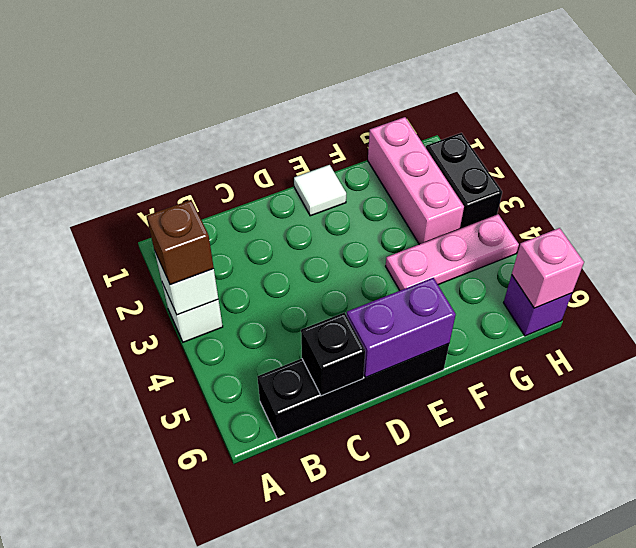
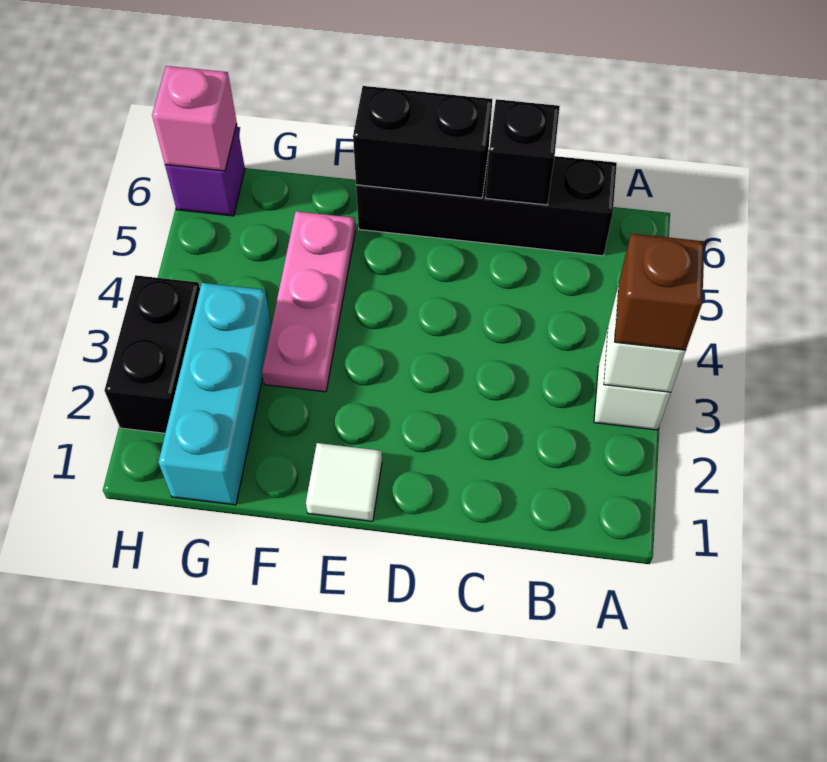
purple brick D6:E6 level 2 -> black brick D6:E6 level 2
pink plate F4:H4 level 1 -> pink plate F3:F5 level 1
pink brick G1:G3 level 1 -> cyan brick G1:G3 level 1

